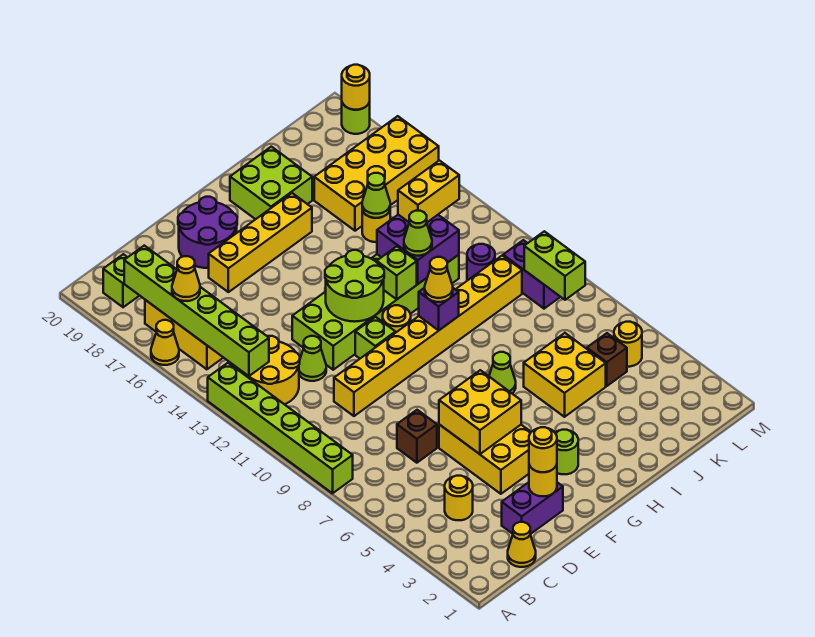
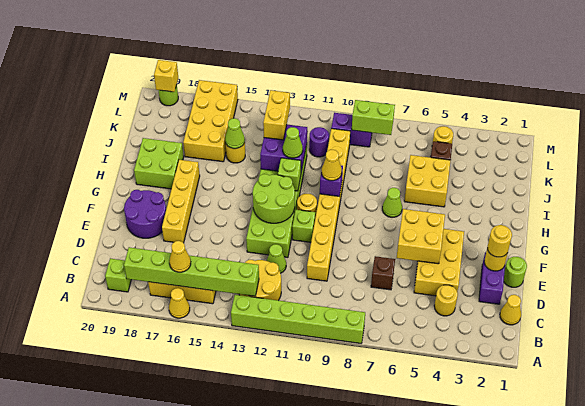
yellow brick E4:F6 level 1 -> yellow brick D4:F5 level 1
lime round brick G3 level 1 -> lime round brick E1 level 1
yellow round brick M19 level 2 -> yellow brick M19 level 2

